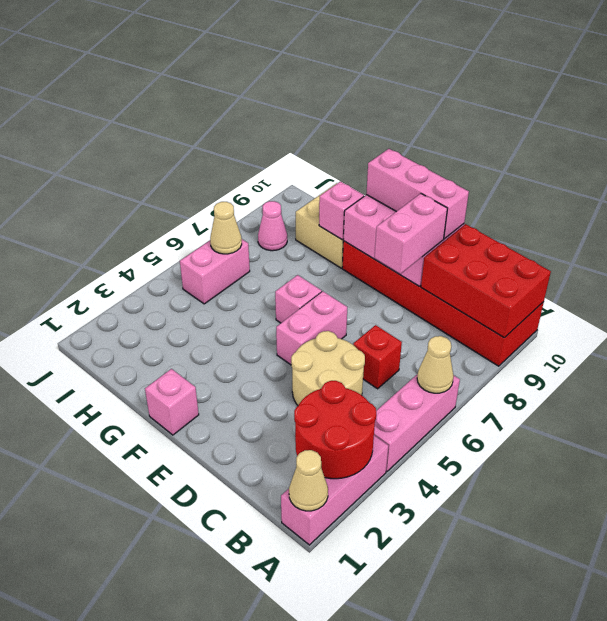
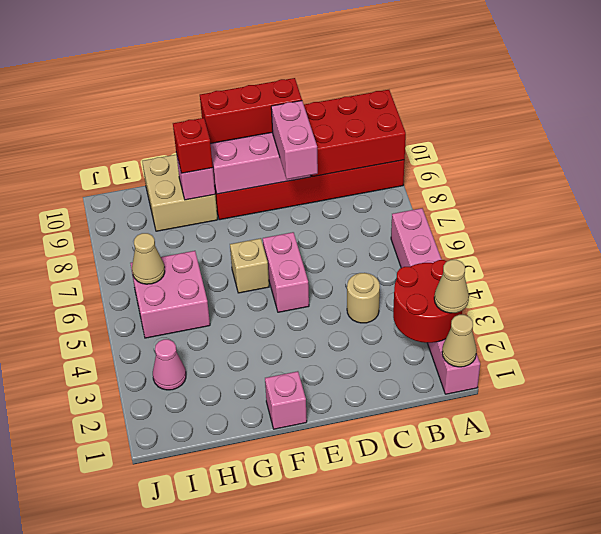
tan cone A6 level 2 -> tan cone A2 level 3
tan round brick C4:D5 level 1 -> tan round brick C4 level 1
red brick C6 level 1 -> red brick G9 level 3
pink brick D10:F10 level 3 -> red brick D10:F10 level 3
pink brick F6 level 1 -> tan brick F6 level 1
pink brick I5:I6 level 1 -> pink brick H5:I6 level 1
pink cone I8 level 1 -> pink cone I3 level 1

